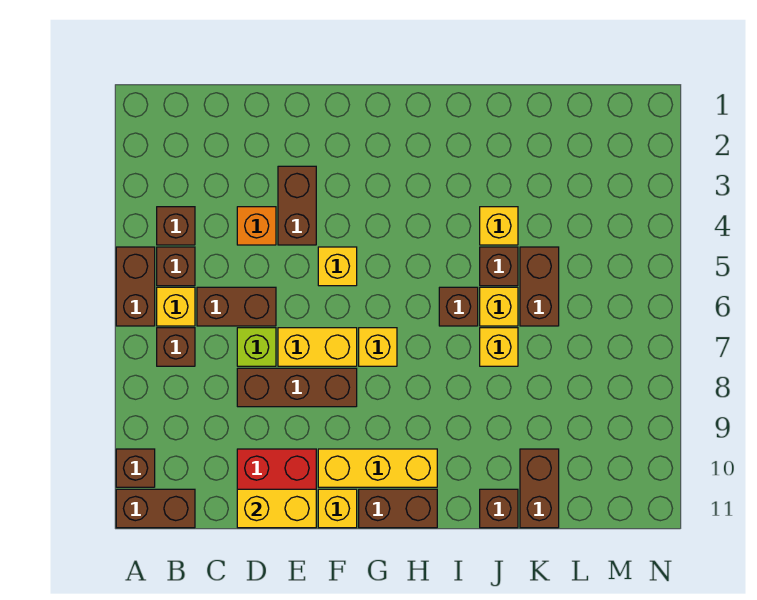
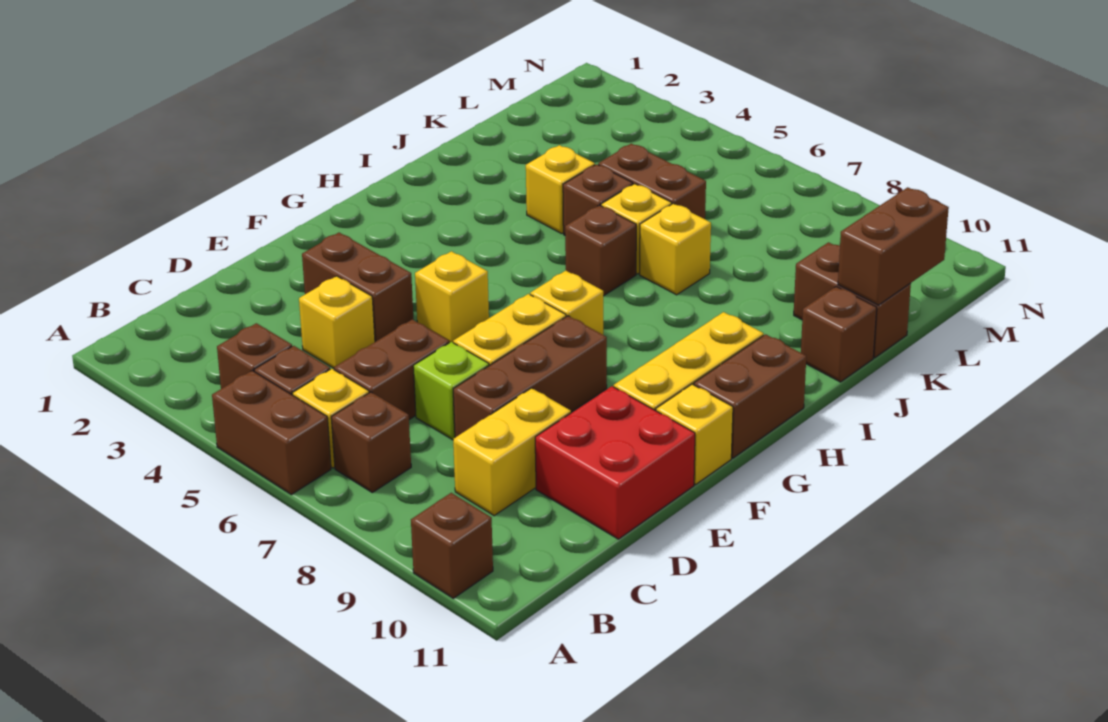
brown brick A11:B11 level 1 -> brown brick K11:L11 level 2
orange brick D4 level 1 -> yellow brick D4 level 1
yellow brick D11:E11 level 2 -> yellow brick C9:D9 level 1

